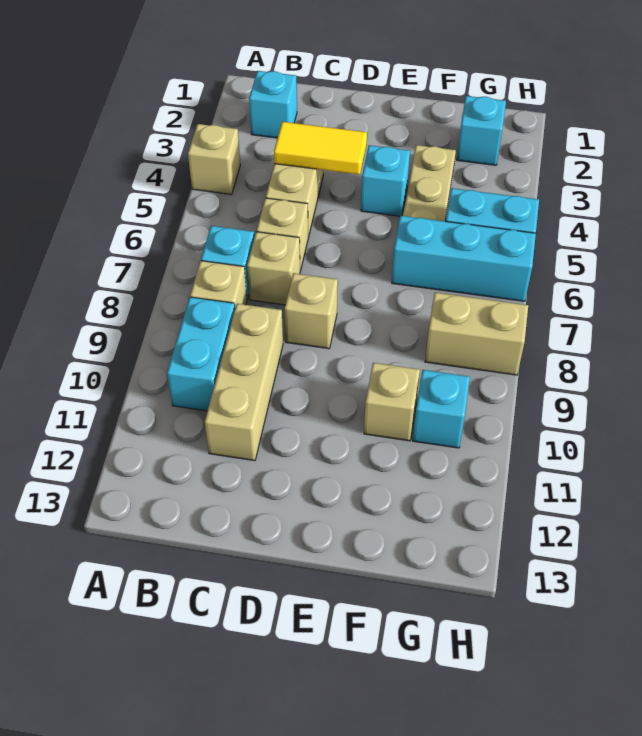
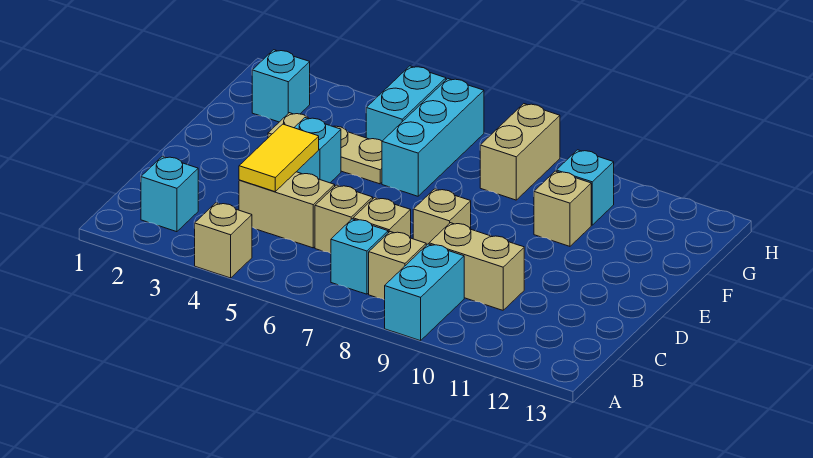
cyan brick B9:B10 level 1 -> cyan brick A9:B9 level 1
tan brick C9:C11 level 1 -> tan brick C9:C10 level 1

